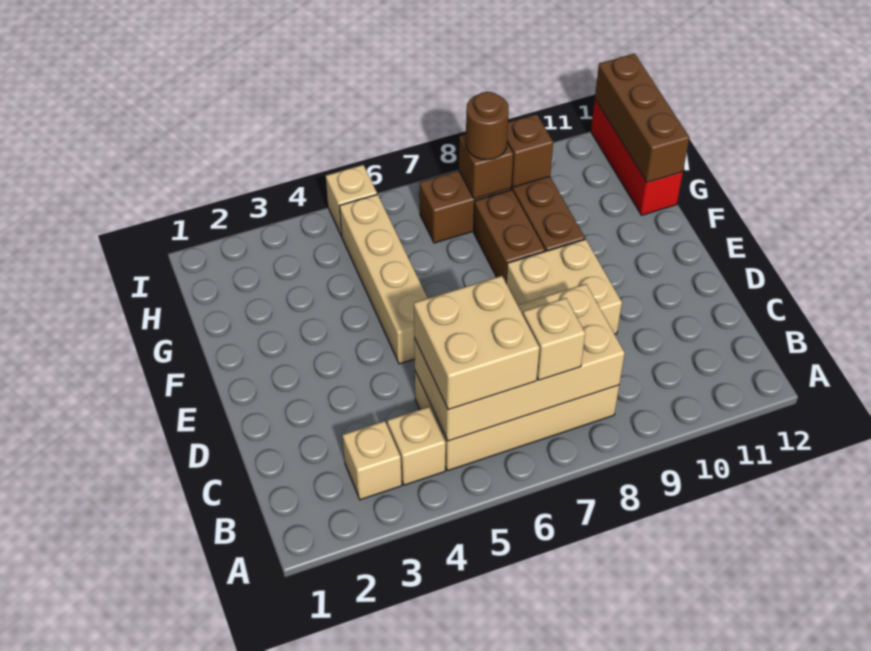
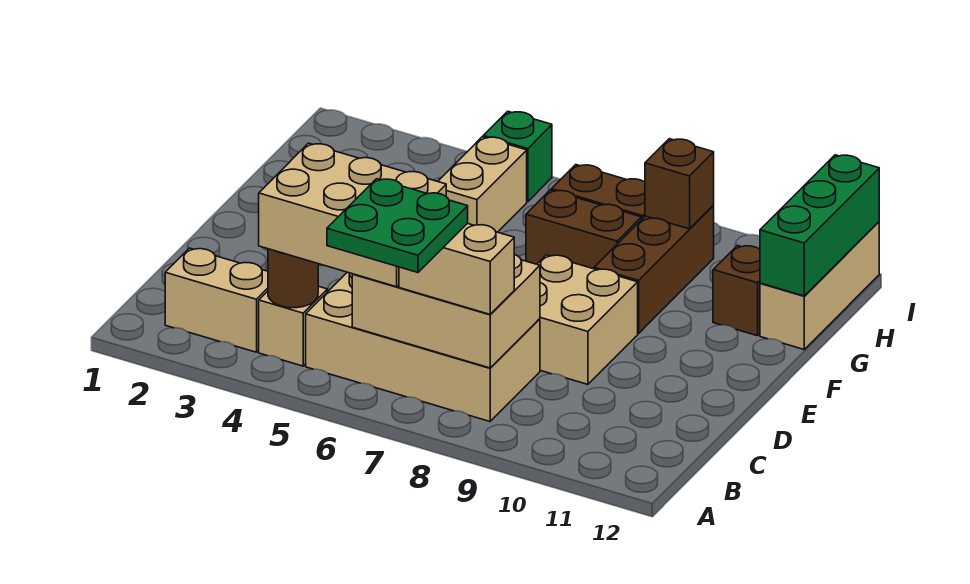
none -> green plate A6:B7 level 4
tan brick B3 level 1 -> tan brick B2:B3 level 1
tan brick B5:C8 level 2 -> tan brick B6:C8 level 2
tan brick B5:C6 level 3 -> tan brick B4:C6 level 3
tan brick B7 level 3 -> tan brick B7:B8 level 3
tan brick E5:H5 level 1 -> tan brick G5:H5 level 1
brown brick F8:G8 level 1 -> brown brick G7:G8 level 1
red brick G12:I12 level 1 -> tan brick G12:I12 level 1
brown brick G12:I12 level 2 -> green brick G12:I12 level 2
brown brick H8 level 2 -> brown brick G11 level 1
brown round brick H8 level 3 -> brown round brick B4 level 2
tan brick I5 level 1 -> green brick I5 level 1

